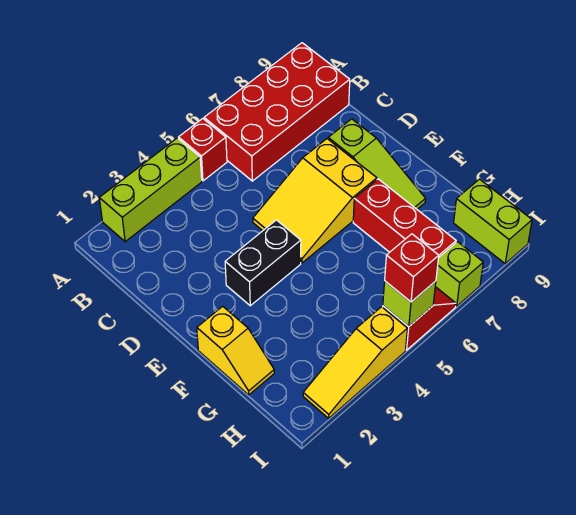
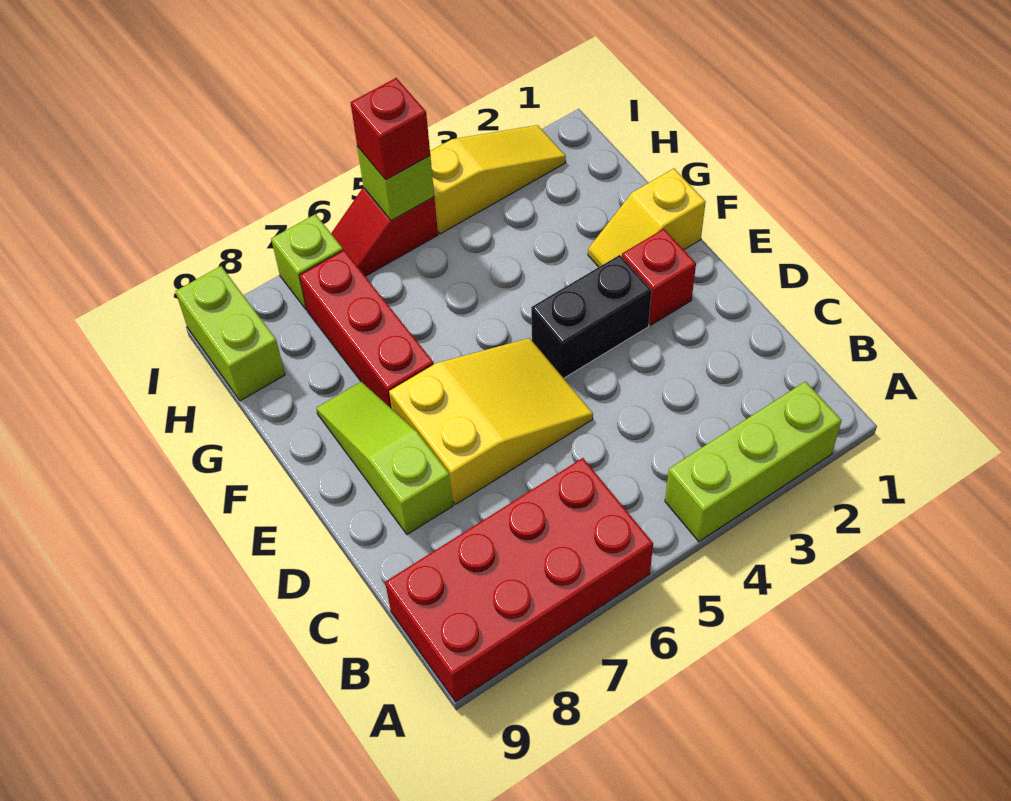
red brick A5 level 1 -> red brick E2 level 1
yellow slope F1:G1 level 1 top F -> yellow slope F1:F2 level 1 top 1

